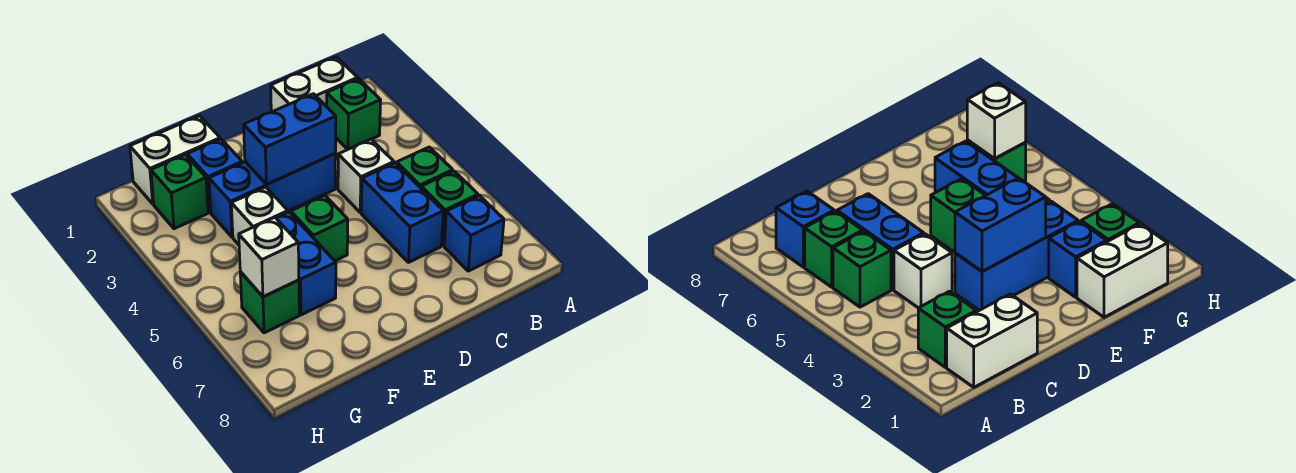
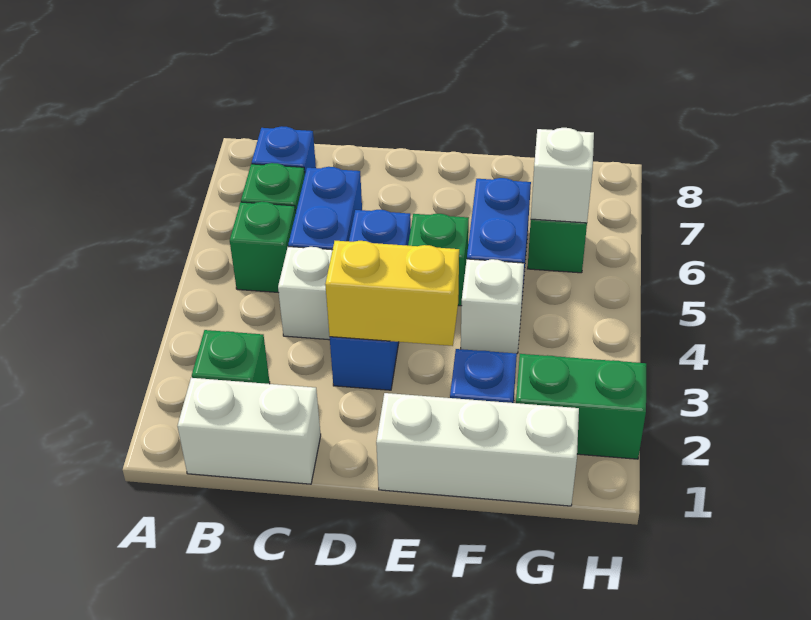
blue brick D3:F3 level 1 -> blue brick D3:D5 level 1
blue brick D3:E3 level 2 -> yellow brick D3:E3 level 2
white brick F1:G1 level 1 -> white brick E1:G1 level 1
green brick G2 level 1 -> green brick G2:H2 level 1

